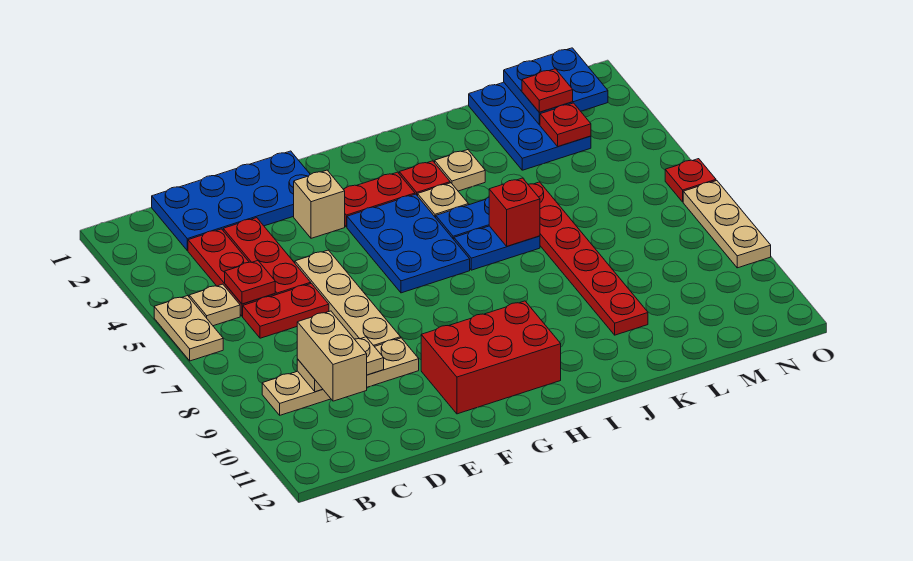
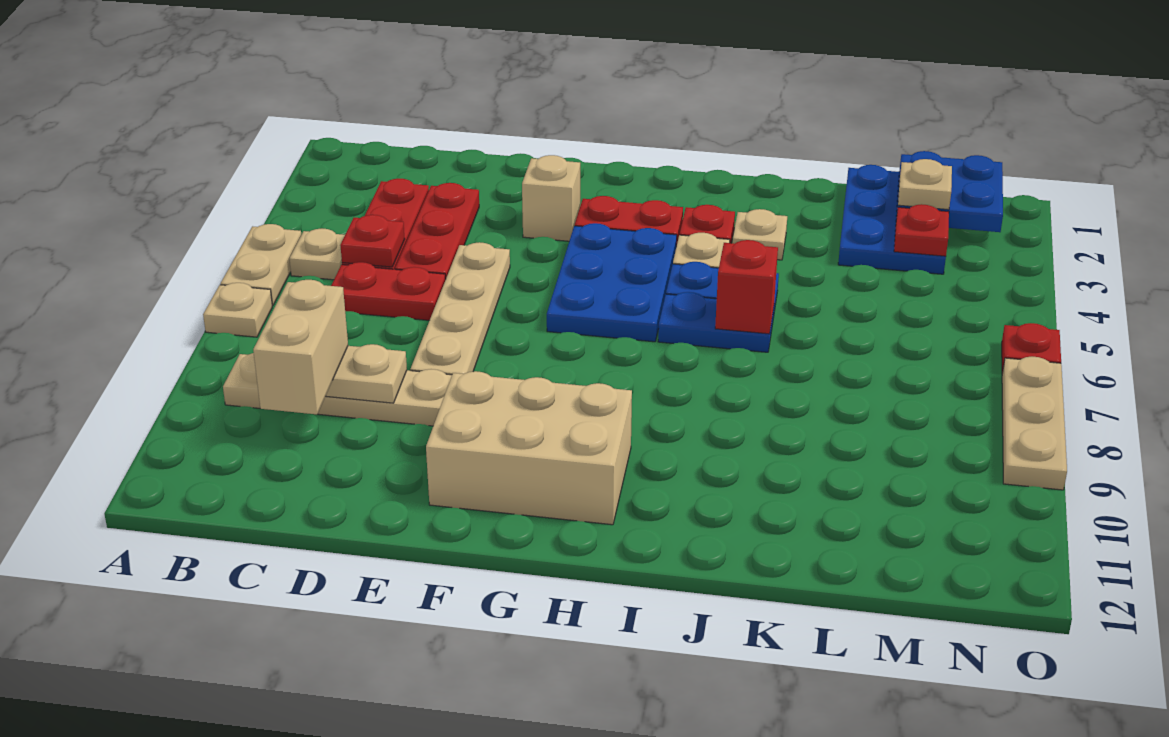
none -> tan plate A7 level 1
blue plate C1:F2 level 1 -> none
red brick F10:H11 level 1 -> tan brick F10:H11 level 1
red plate K5:K10 level 1 -> none
red plate M2 level 3 -> tan plate M2 level 3

